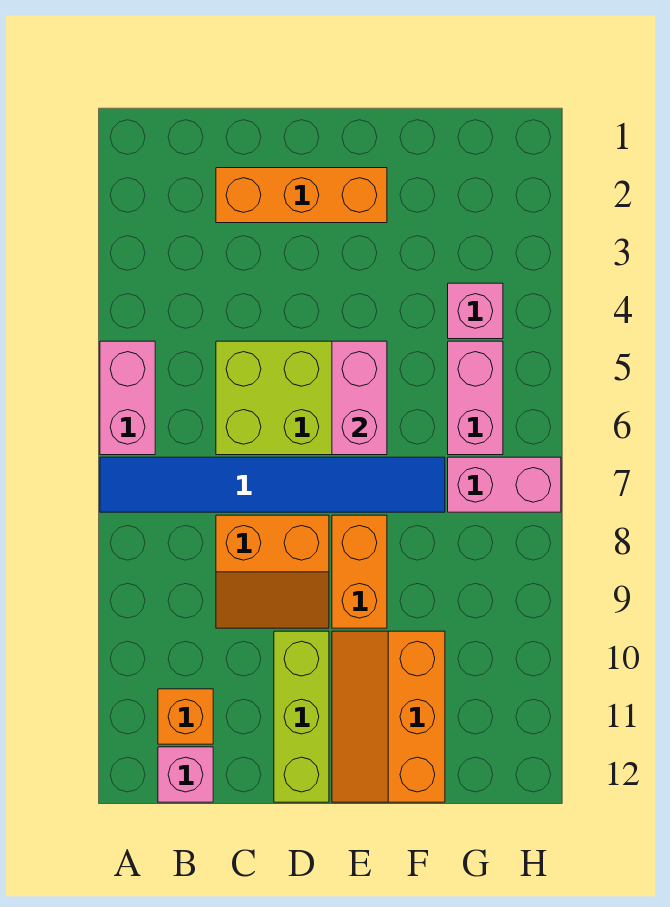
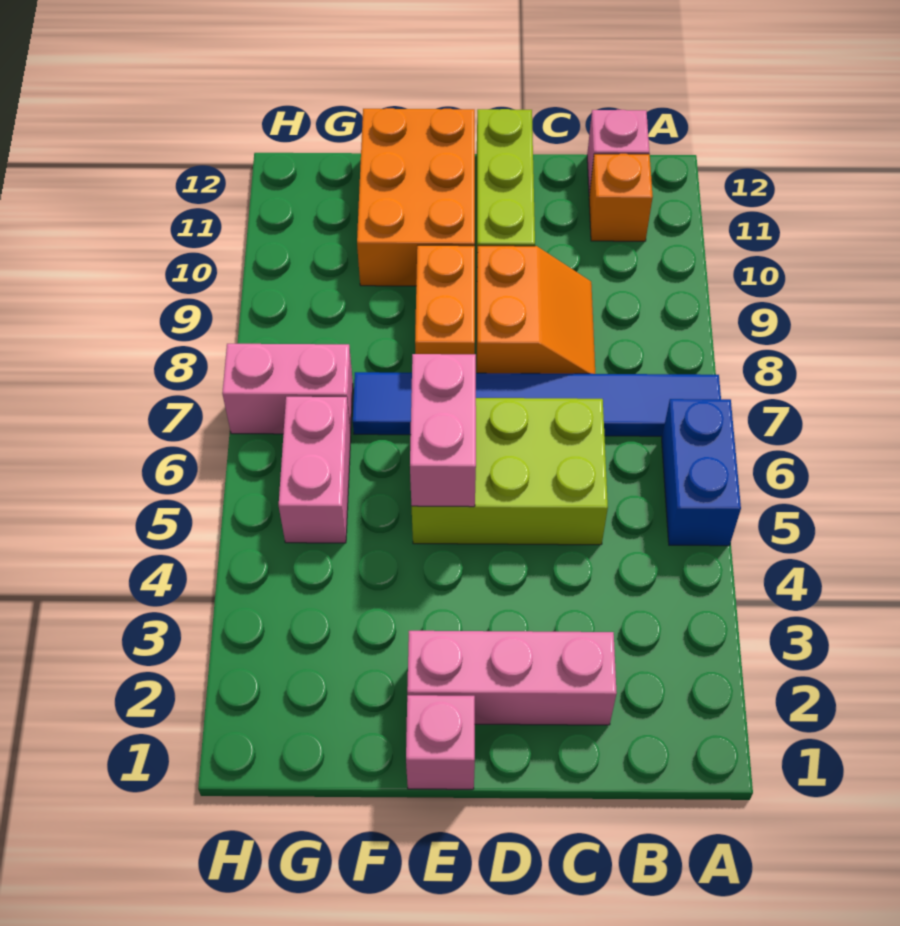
pink brick A5:A6 level 1 -> blue brick A5:A6 level 1
orange brick C2:E2 level 1 -> pink brick C2:E2 level 1
orange slope C8:D9 level 1 top 8 -> orange slope C8:D9 level 1 top D
orange slope E10:F12 level 1 top F -> orange brick E10:F12 level 1
pink brick G4 level 1 -> pink brick E1 level 1

